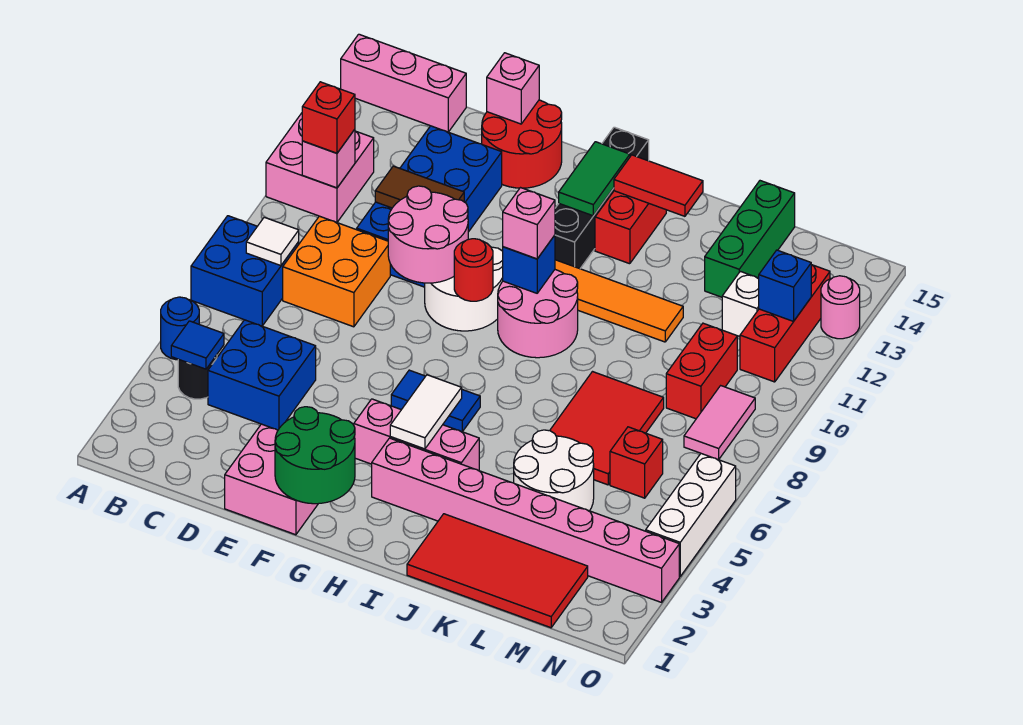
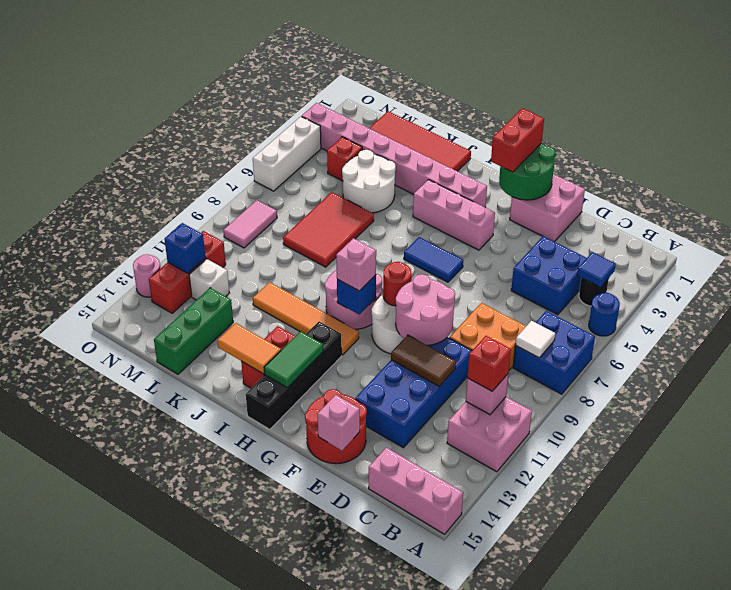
white tile H4:H5 level 2 -> none
red tile I14:J14 level 2 -> orange tile I14:J14 level 2
red brick M6 level 1 -> red brick M4 level 1
red brick M9:M10 level 1 -> red brick G1:G2 level 3

